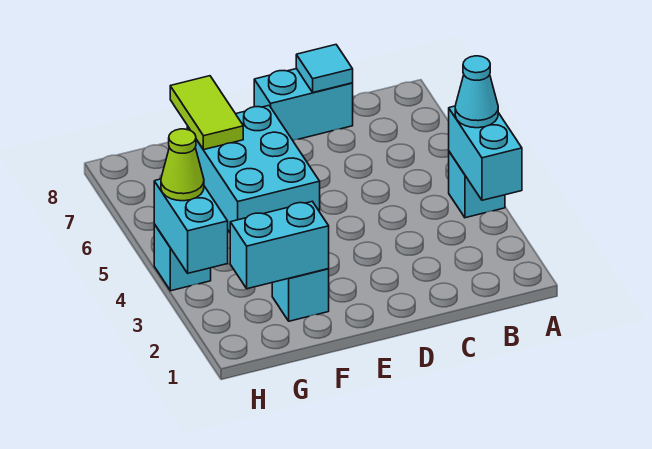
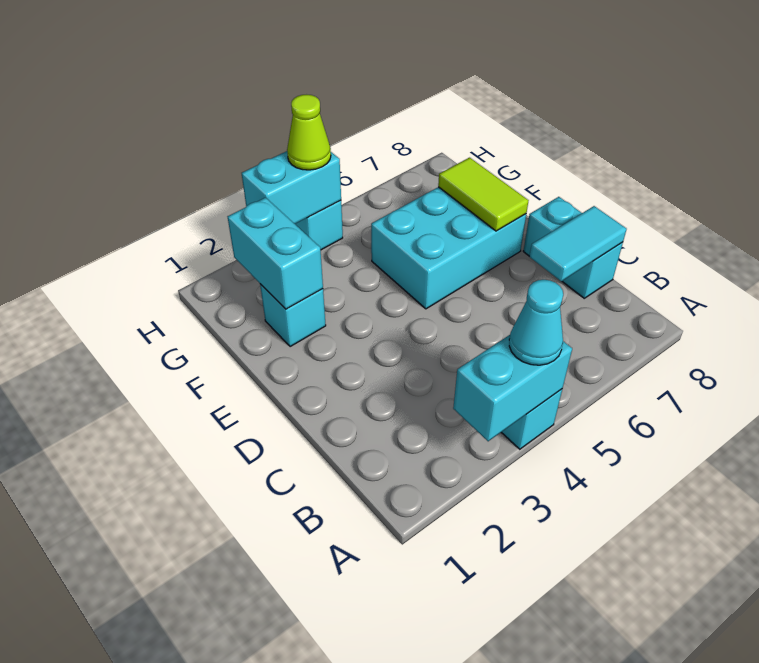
cyan tile C8 level 2 -> cyan tile C7:C8 level 2
lime tile F7:F8 level 2 -> lime tile E7:F7 level 2

